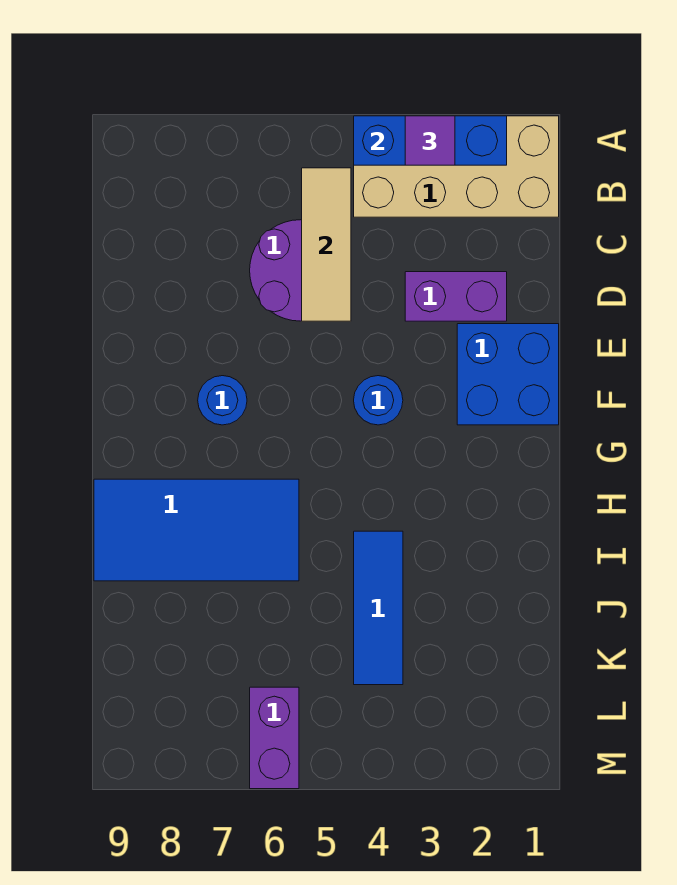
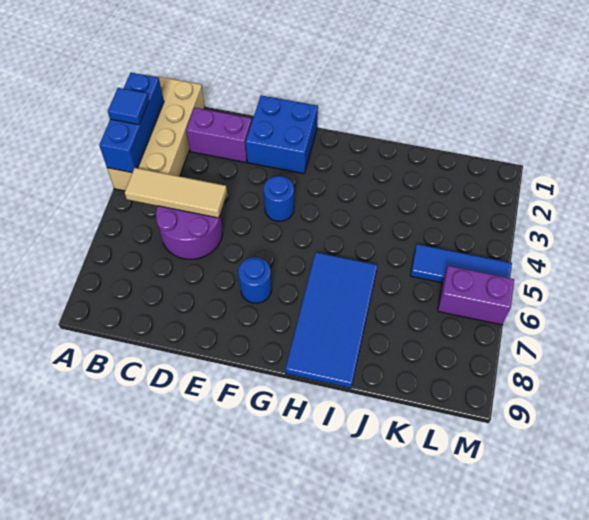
purple tile A3 level 3 -> blue tile A3 level 3
purple brick D2:D3 level 1 -> purple brick C2:D2 level 1
blue tile I4:K4 level 1 -> blue tile K5:M5 level 1

